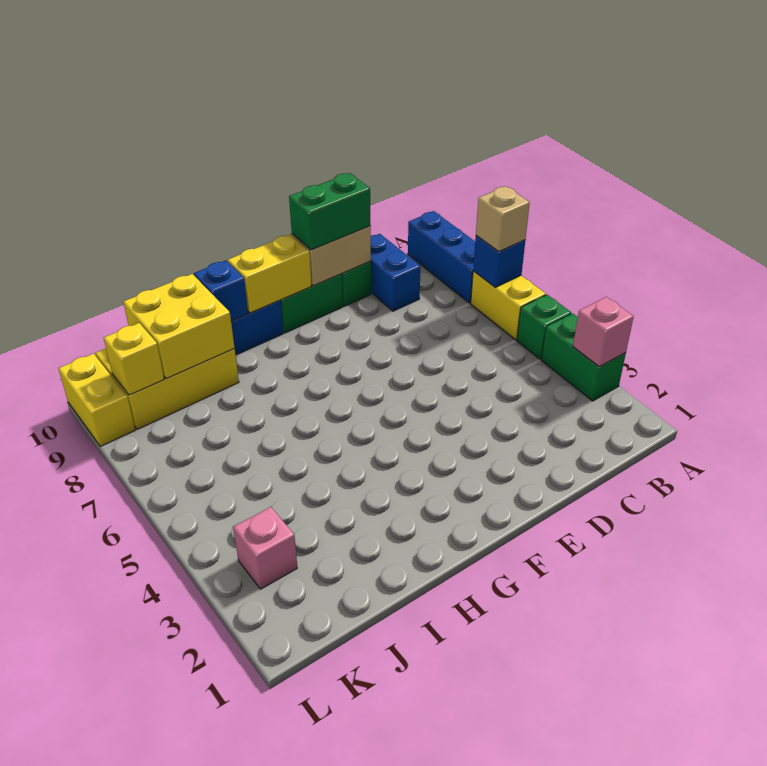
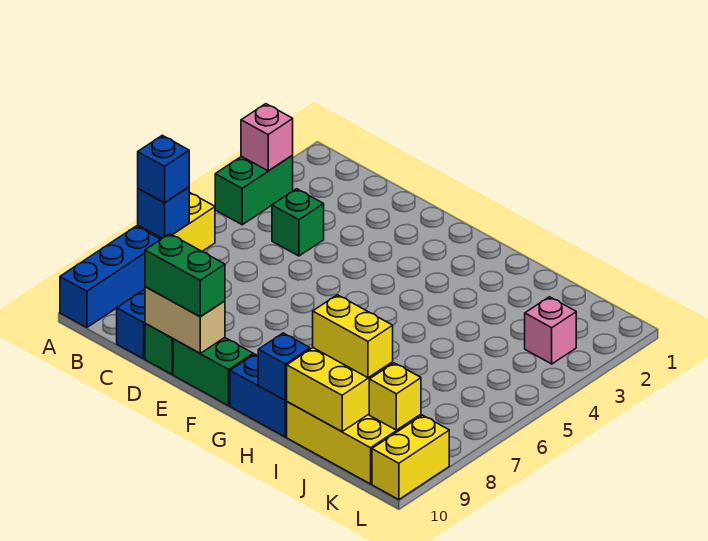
green brick A5 level 1 -> green brick C4 level 1
tan brick A7 level 3 -> blue brick A7 level 3
yellow brick F10:G10 level 2 -> yellow brick I9:J9 level 3

